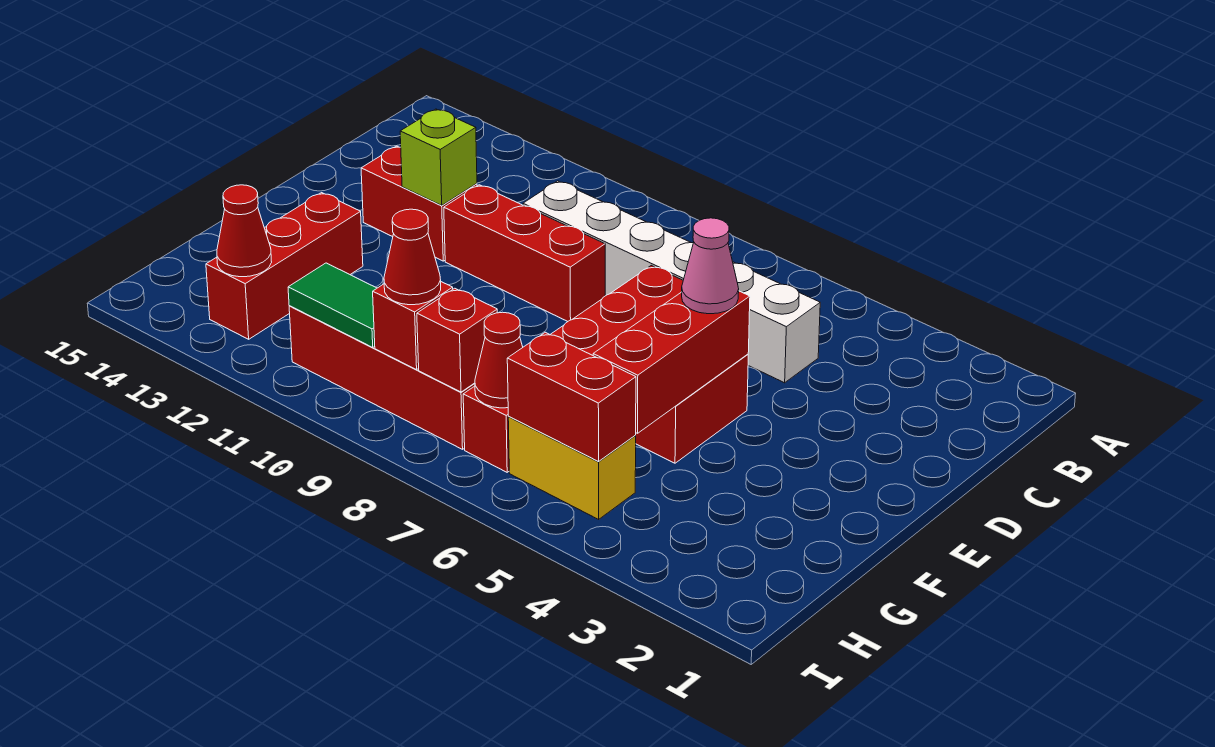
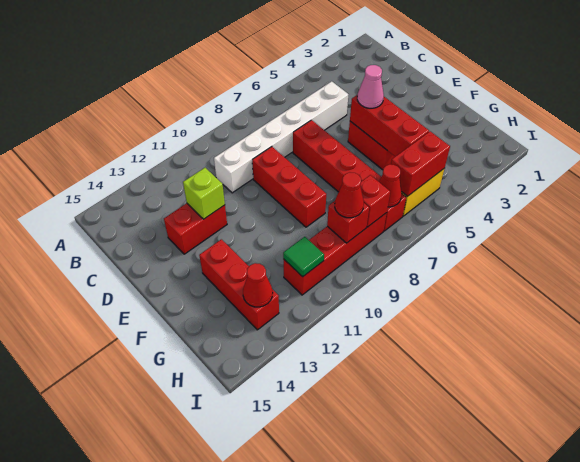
red brick D9:D11 level 1 -> red brick D9:F9 level 1
green tile H10:H11 level 2 -> green tile H11 level 2

